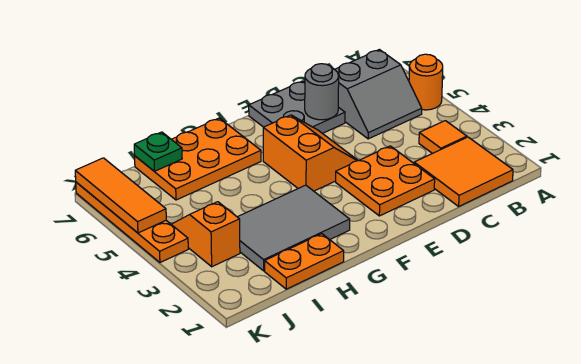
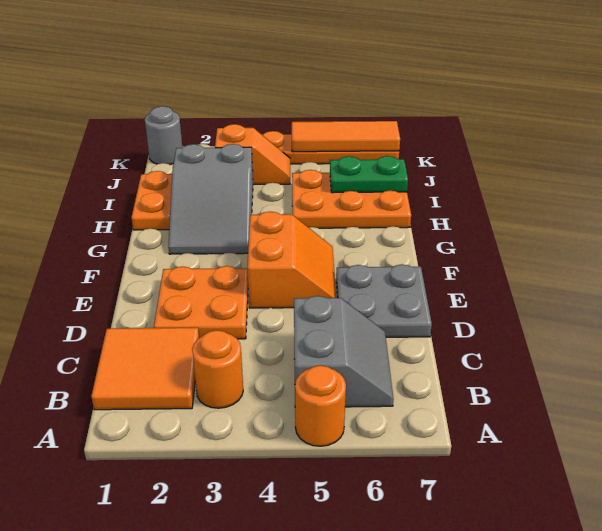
orange tile B3 level 1 -> orange round brick B3 level 1
grey slope B5:C6 level 1 top 6 -> grey slope B5:C6 level 1 top 5
grey round brick D6 level 2 -> grey round brick K1 level 1
orange slope E4:F5 level 1 top F -> orange slope E4:F5 level 1 top 4
grey tile G2:I3 level 1 -> grey slope G2:I3 level 1 top I
orange plate G6:I7 level 1 -> orange plate H5:I7 level 1
green plate I7 level 2 -> green plate I6:I7 level 2

